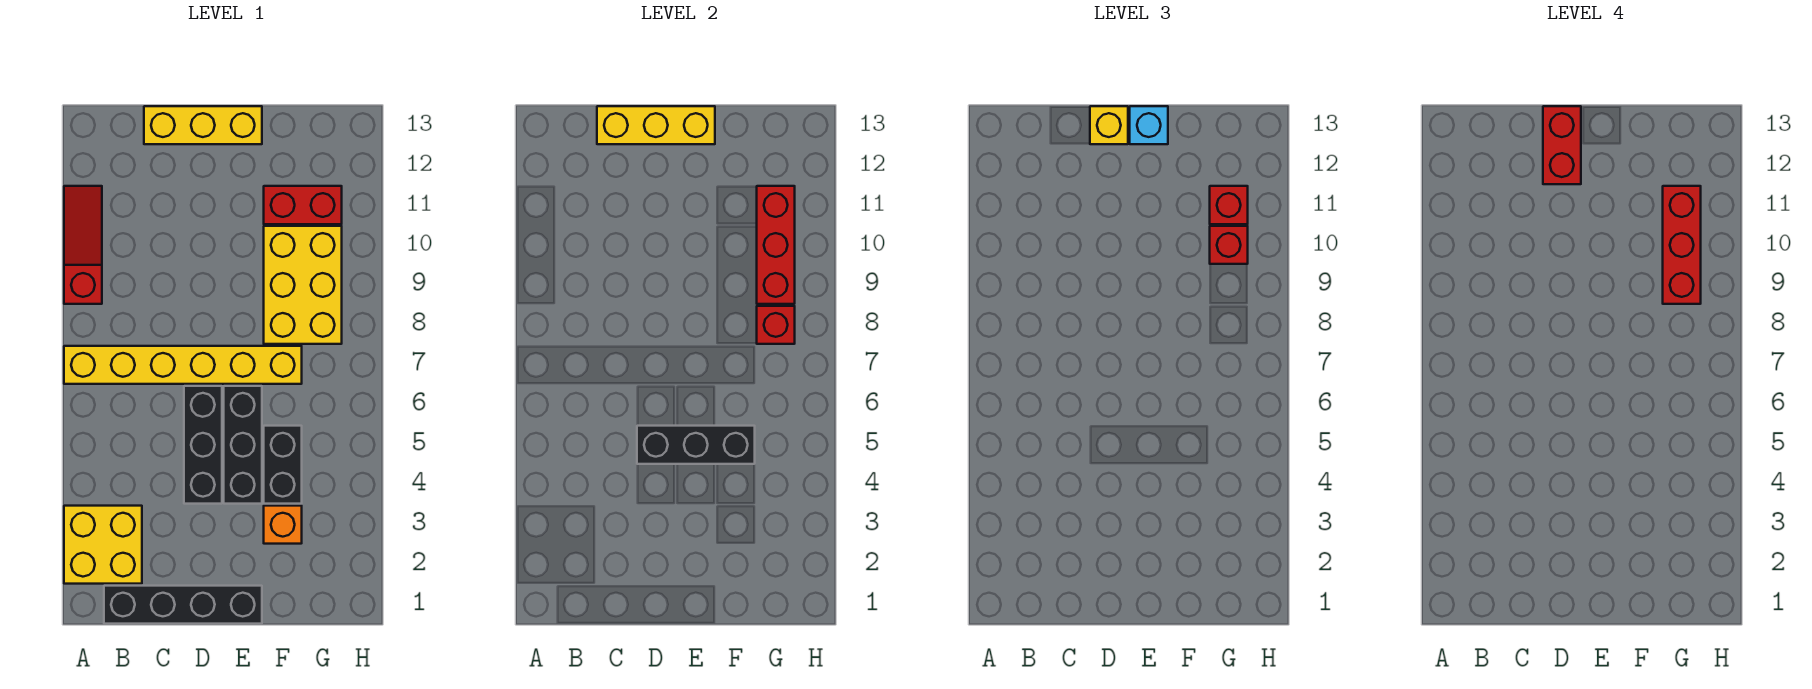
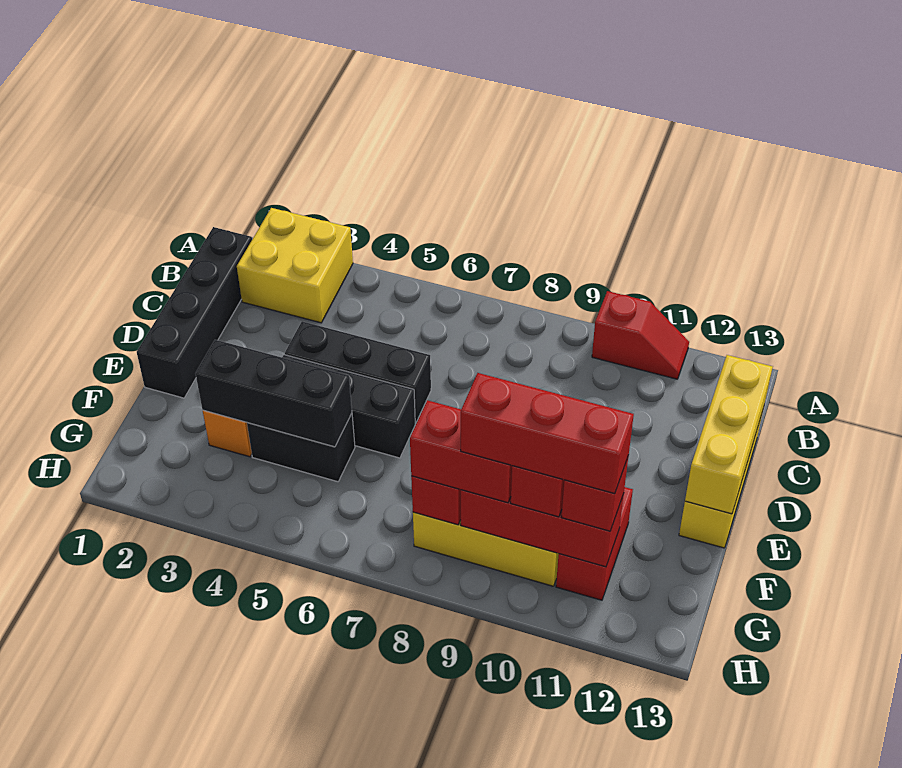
yellow brick A7:F7 level 1 -> none
red slope A9:A11 level 1 top 9 -> red slope A10:A11 level 1 top 10
black brick D5:F5 level 2 -> black brick F3:F5 level 2
red brick D12:D13 level 4 -> red brick G8:G9 level 3
yellow brick D13 level 3 -> none
cyan brick E13 level 3 -> none

